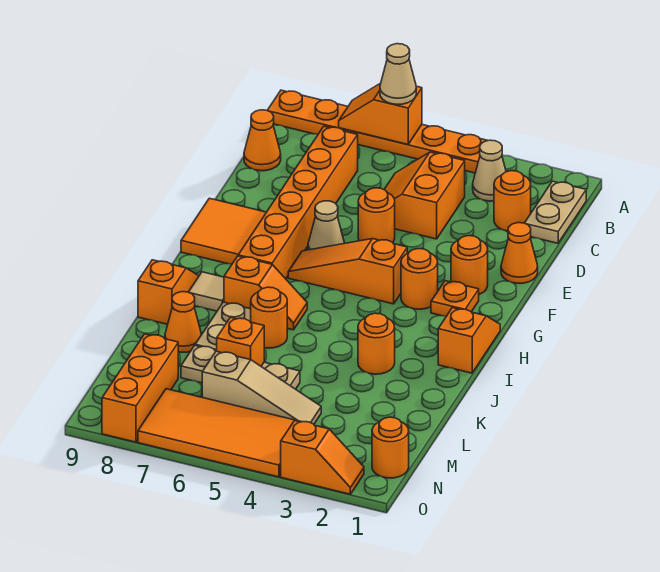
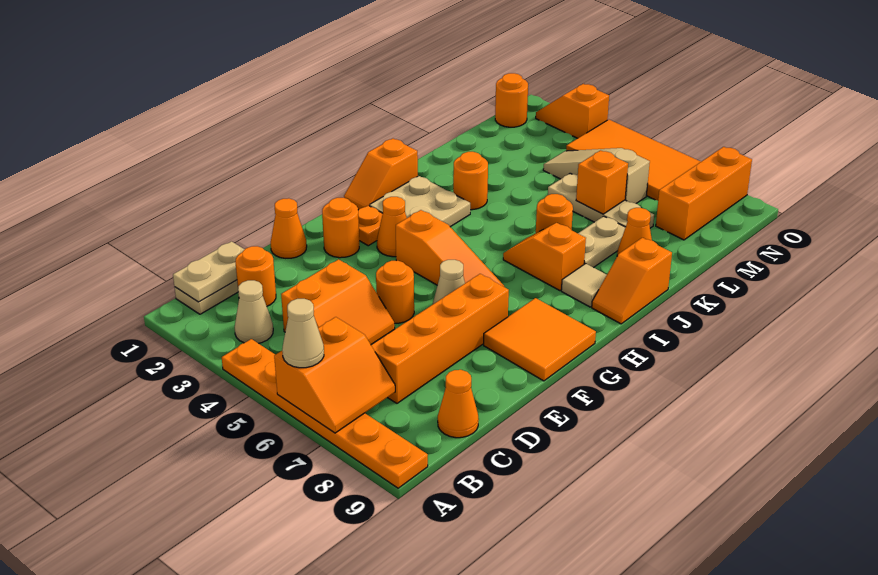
orange slope A6:A7 level 2 top 6 -> orange slope A6:B7 level 2 top 6
none -> tan plate B1:C1 level 2
orange brick C7:H7 level 1 -> orange brick C7:F7 level 1
orange round brick G3 level 1 -> orange cone G3 level 1
none -> tan plate H2:I3 level 1

